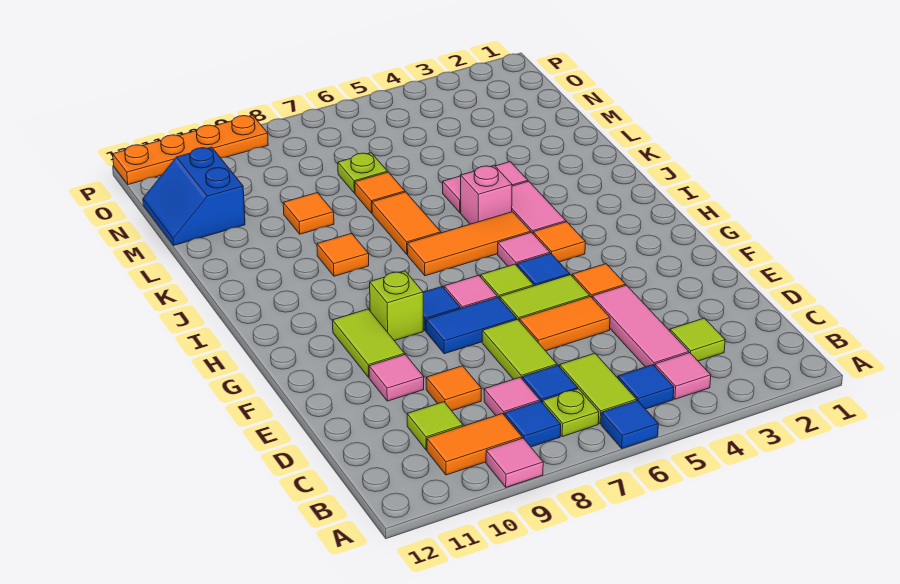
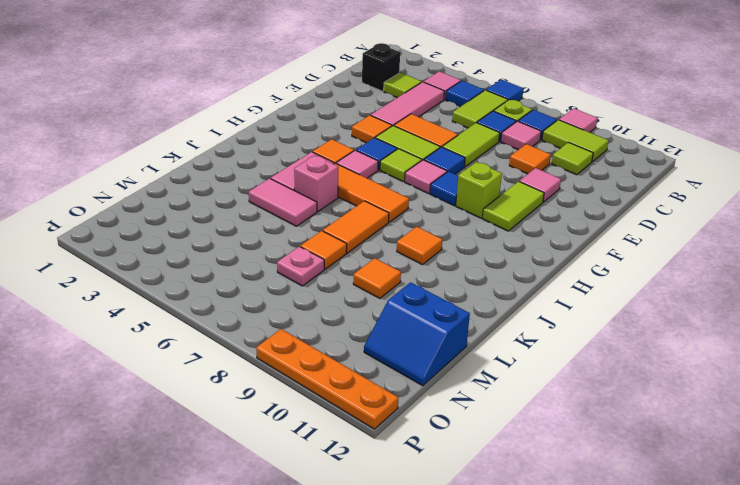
orange tile B9:B10 level 1 -> lime tile B9:B10 level 1
none -> black brick C2 level 1
blue tile F7:F8 level 1 -> blue tile F7 level 1
lime plate M7 level 1 -> pink plate M7 level 1
blue slope M11:N12 level 1 top 11 -> blue slope M11:N12 level 1 top M

